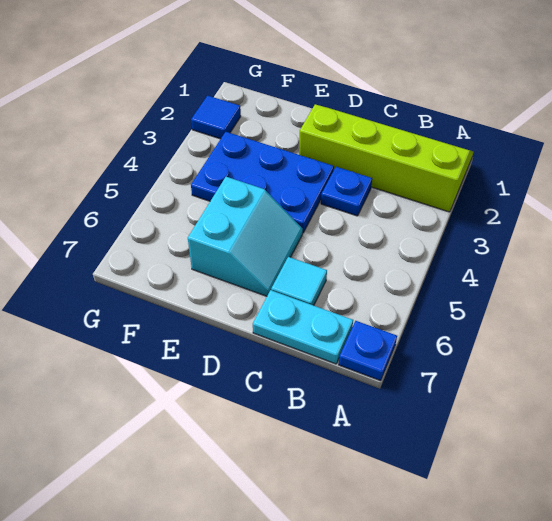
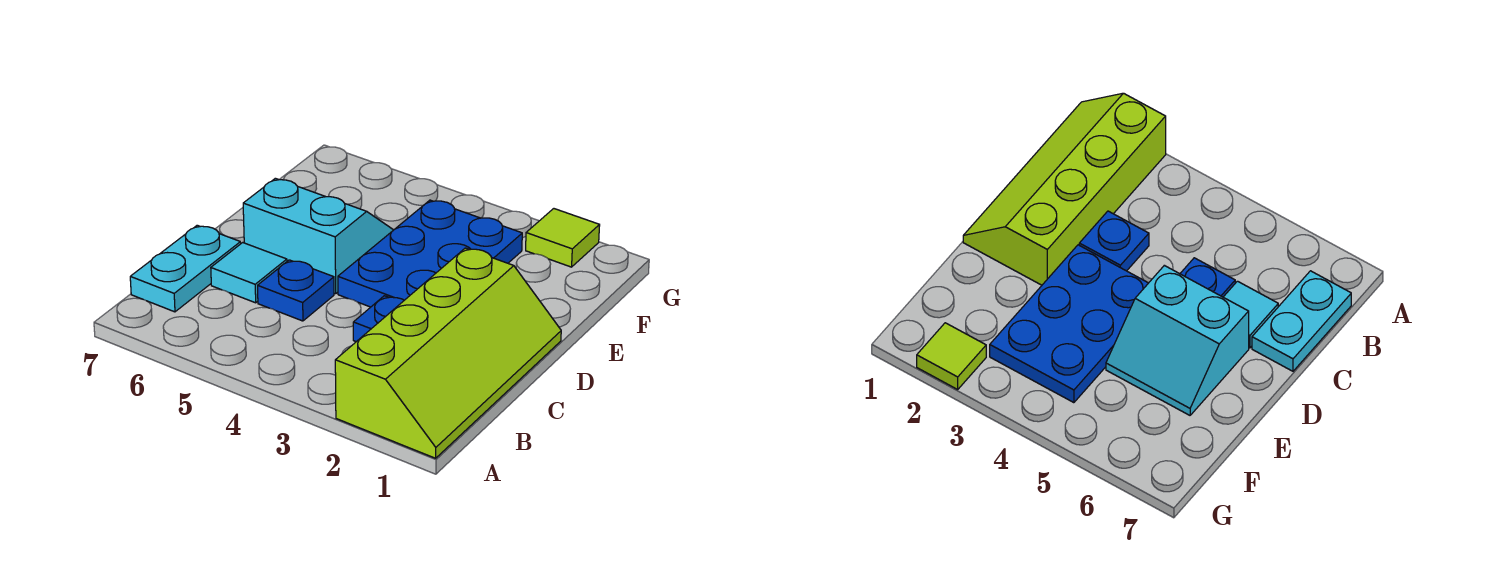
blue plate A7 level 1 -> blue plate C5 level 1
cyan slope D5:E6 level 1 top E -> cyan slope D5:E6 level 1 top D
blue tile G2 level 1 -> lime tile G2 level 1

